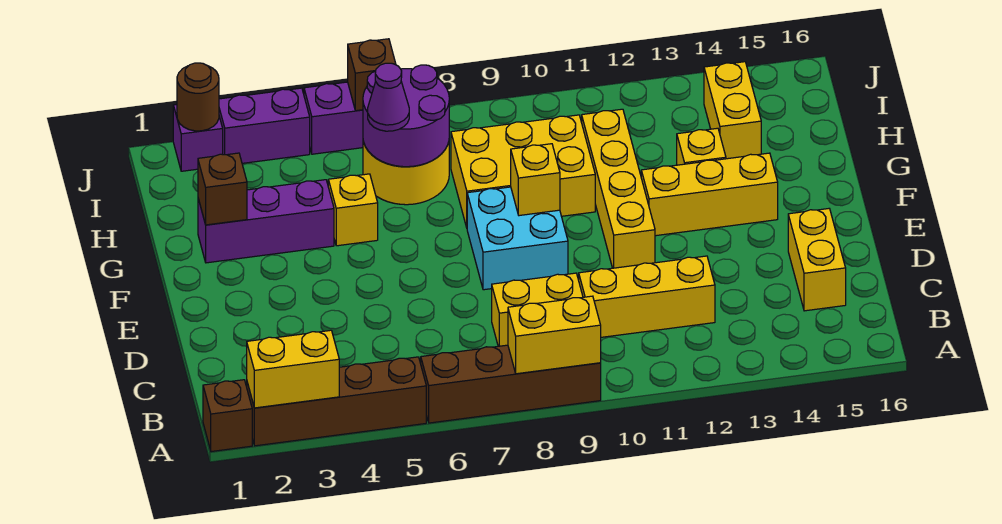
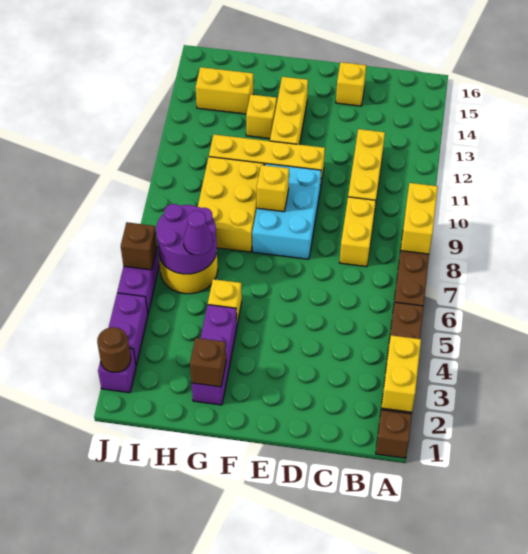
yellow brick C15:D15 level 1 -> yellow brick D15 level 1
cyan brick E8:F9 level 1 -> cyan brick E8:F10 level 1

